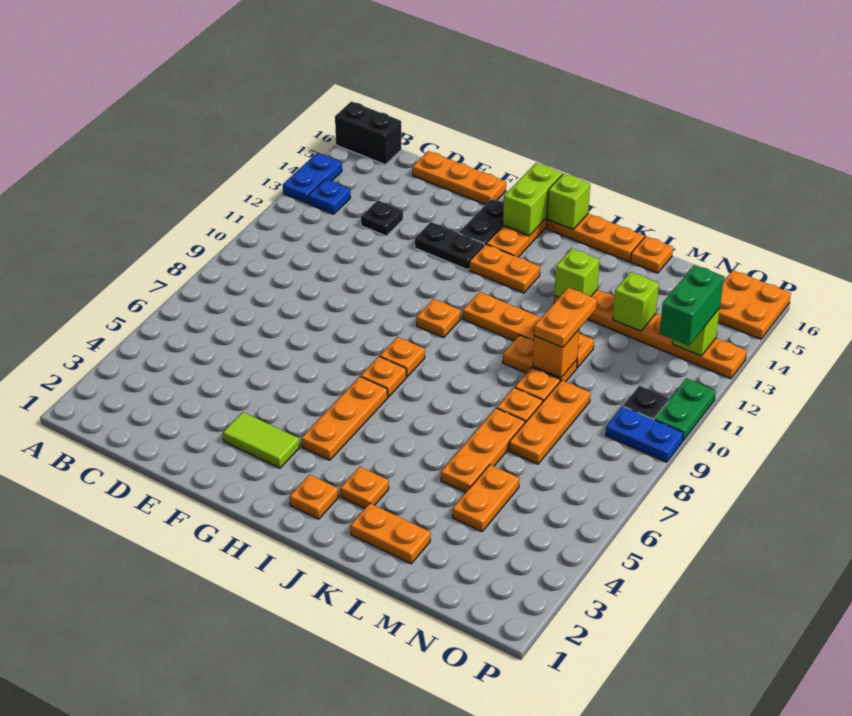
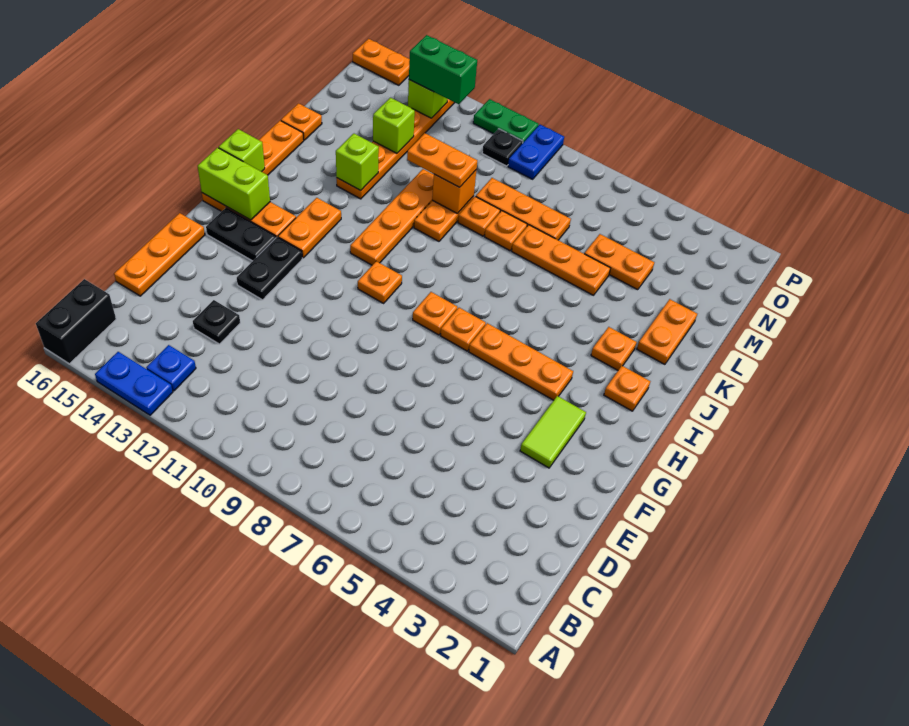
orange plate O15:P16 level 1 -> orange plate P15:P16 level 1

